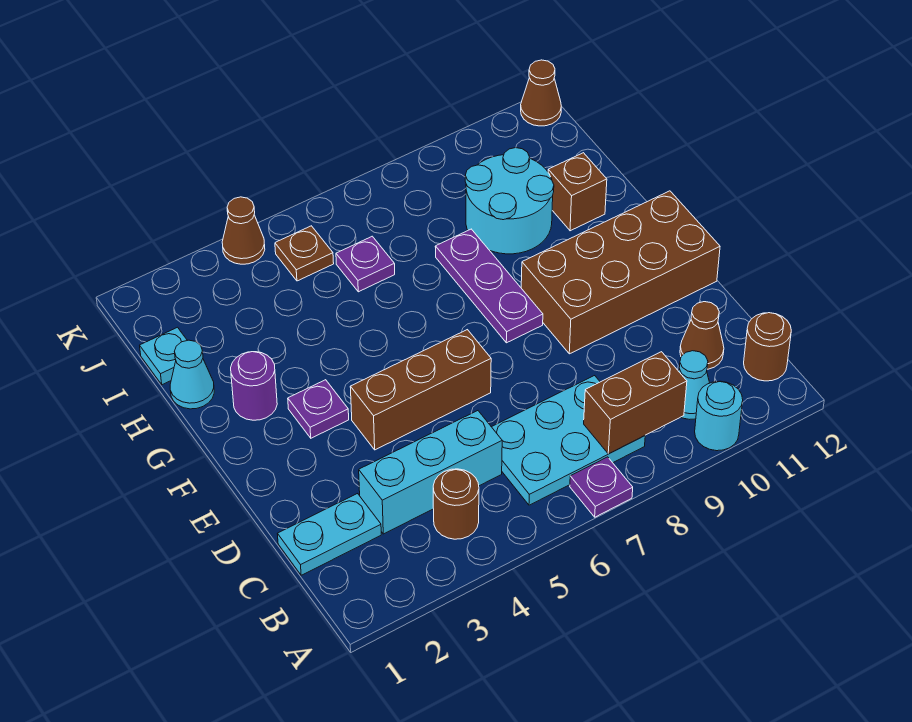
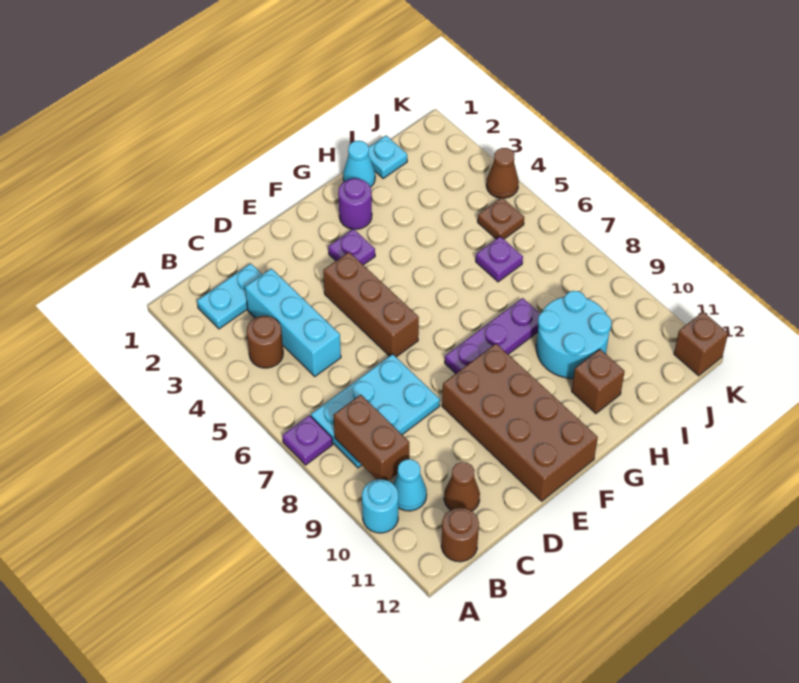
cyan plate B6:C8 level 1 -> cyan plate B7:D8 level 1
cyan plate C1:C2 level 1 -> cyan plate B2:C2 level 1
brown cone K12 level 1 -> brown brick K12 level 1

